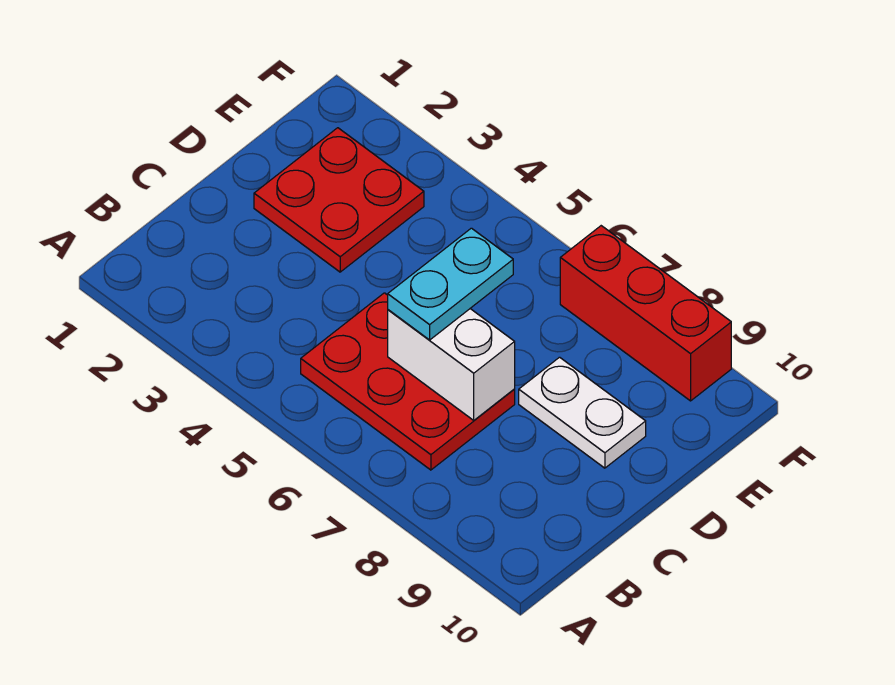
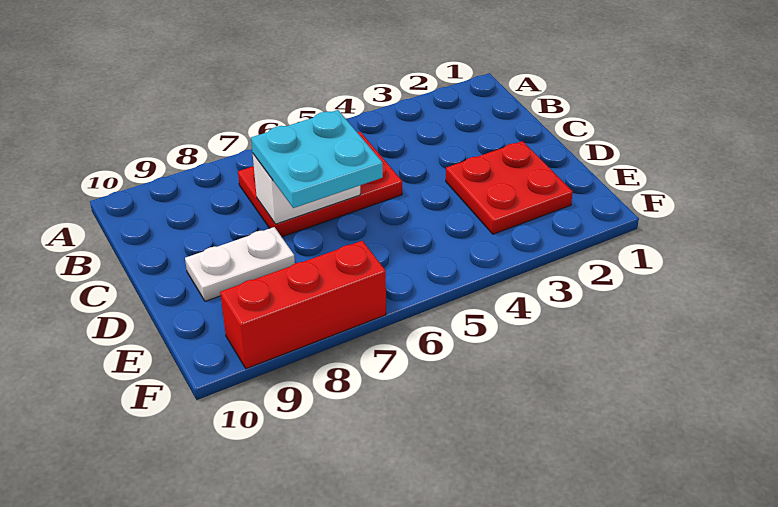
cyan plate C6:D6 level 3 -> cyan plate C6:D7 level 3

